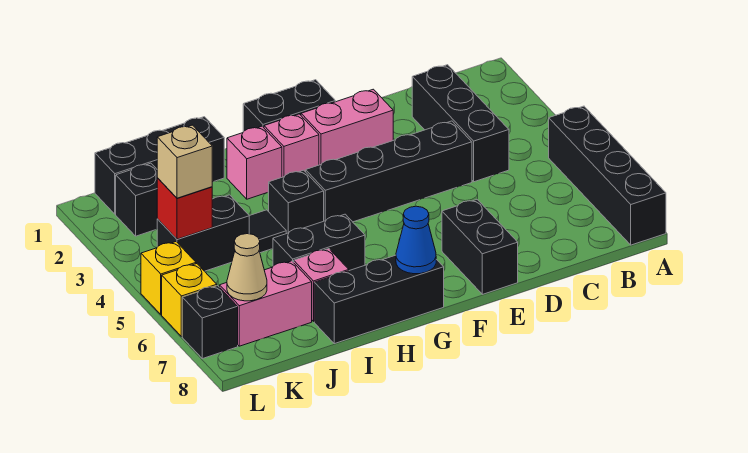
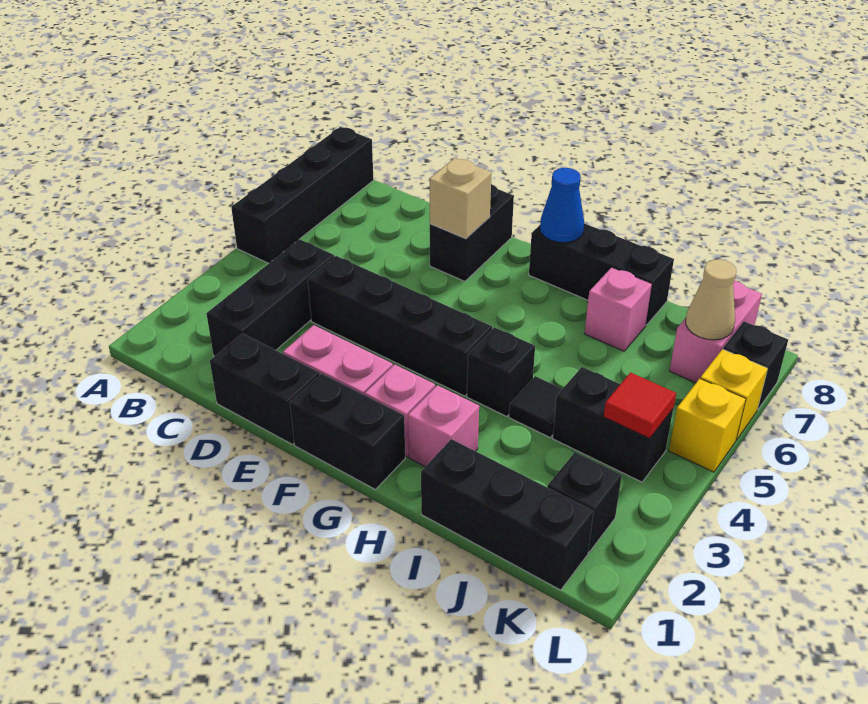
black brick H6:I6 level 1 -> black brick D1:E1 level 1
pink brick J7:K7 level 1 -> pink brick K7:K8 level 1
red brick K4 level 2 -> red tile K4 level 2
tan brick K4 level 3 -> tan brick E7 level 2

